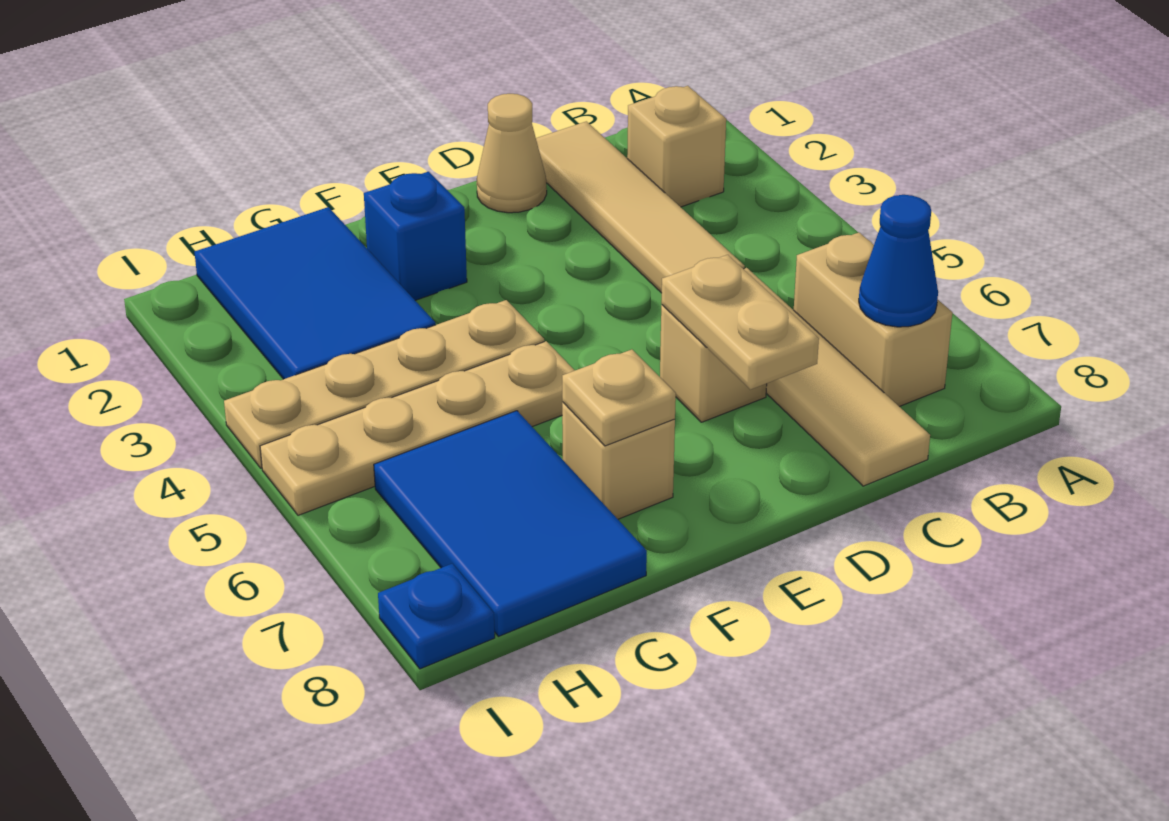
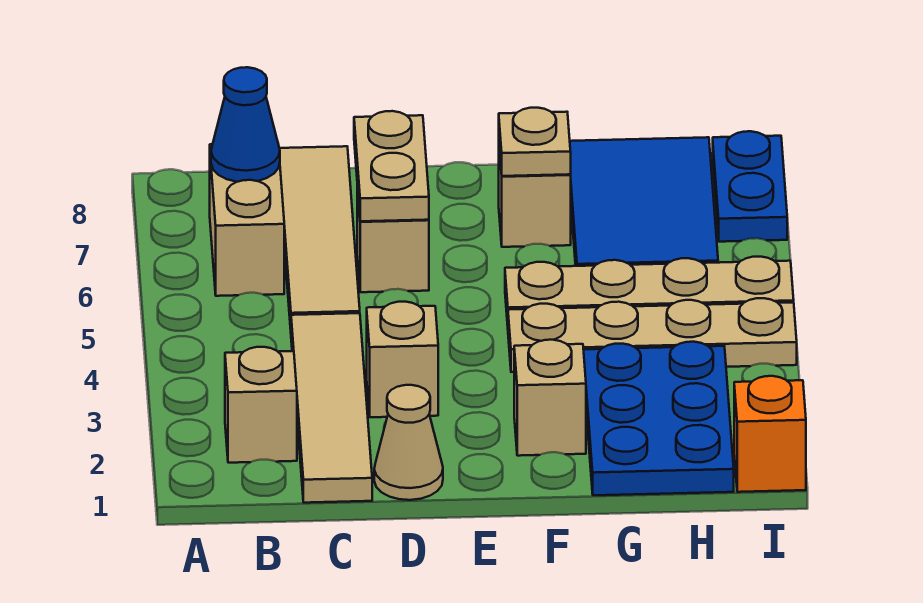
none -> tan brick D3 level 1
blue brick F2 level 1 -> tan brick F2 level 1
blue tile G1:H3 level 1 -> blue plate G1:H3 level 1
none -> orange brick I1 level 1
blue plate I8 level 1 -> blue plate I7:I8 level 1

